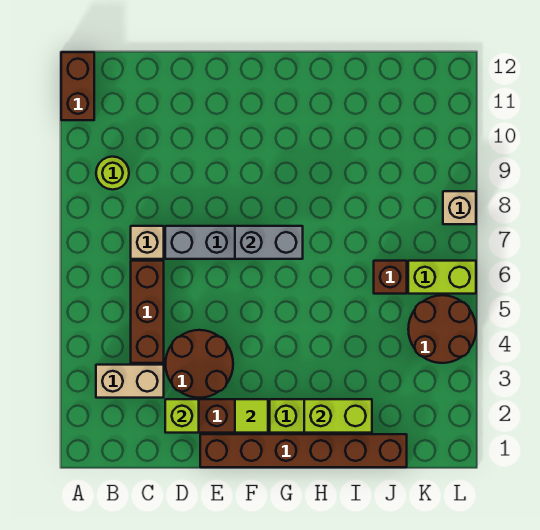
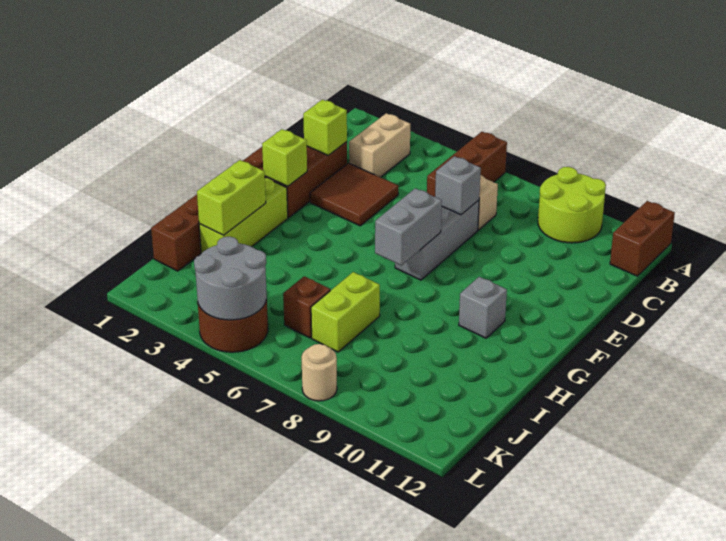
brown brick A11:A12 level 1 -> brown brick A12:B12 level 1
lime round brick B9 level 1 -> lime round brick A9:B10 level 1
brown brick C4:C6 level 1 -> brown brick A6:C6 level 1
brown round brick D3:E4 level 1 -> brown tile D3:E4 level 1
none -> grey brick D7 level 2
lime tile F2 level 2 -> lime brick F2 level 2
none -> grey brick G10 level 1
none -> grey round brick K4:L5 level 2
lime brick K6:L6 level 1 -> lime brick I7:J7 level 1
tan brick L8 level 1 -> tan round brick L8 level 1

